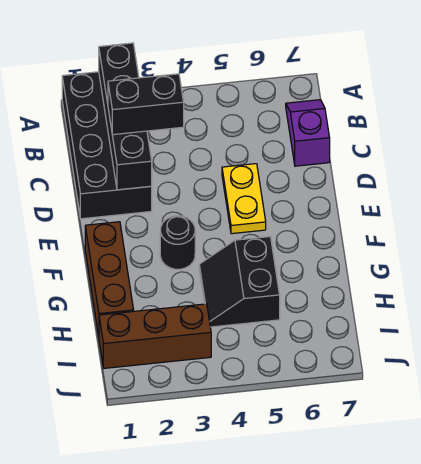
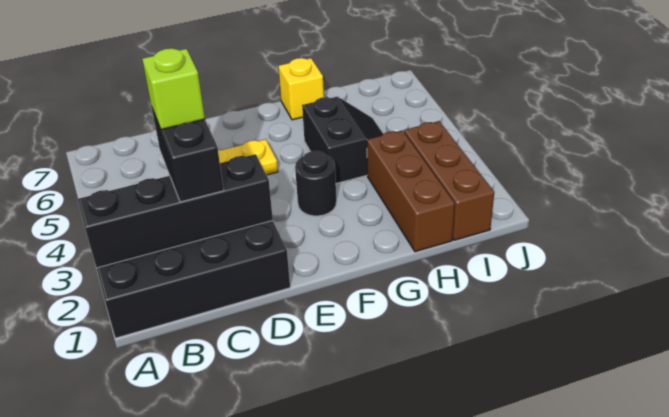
purple slope B7:C7 level 1 top C -> none
none -> lime brick C3 level 4
brown brick F1:H1 level 1 -> brown brick H1:H3 level 1
black slope G4:H5 level 1 top 5 -> black slope G4:H5 level 1 top G
none -> yellow brick G7 level 1

